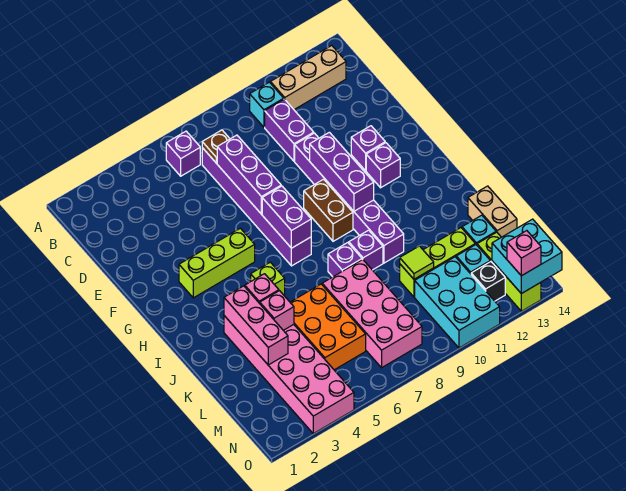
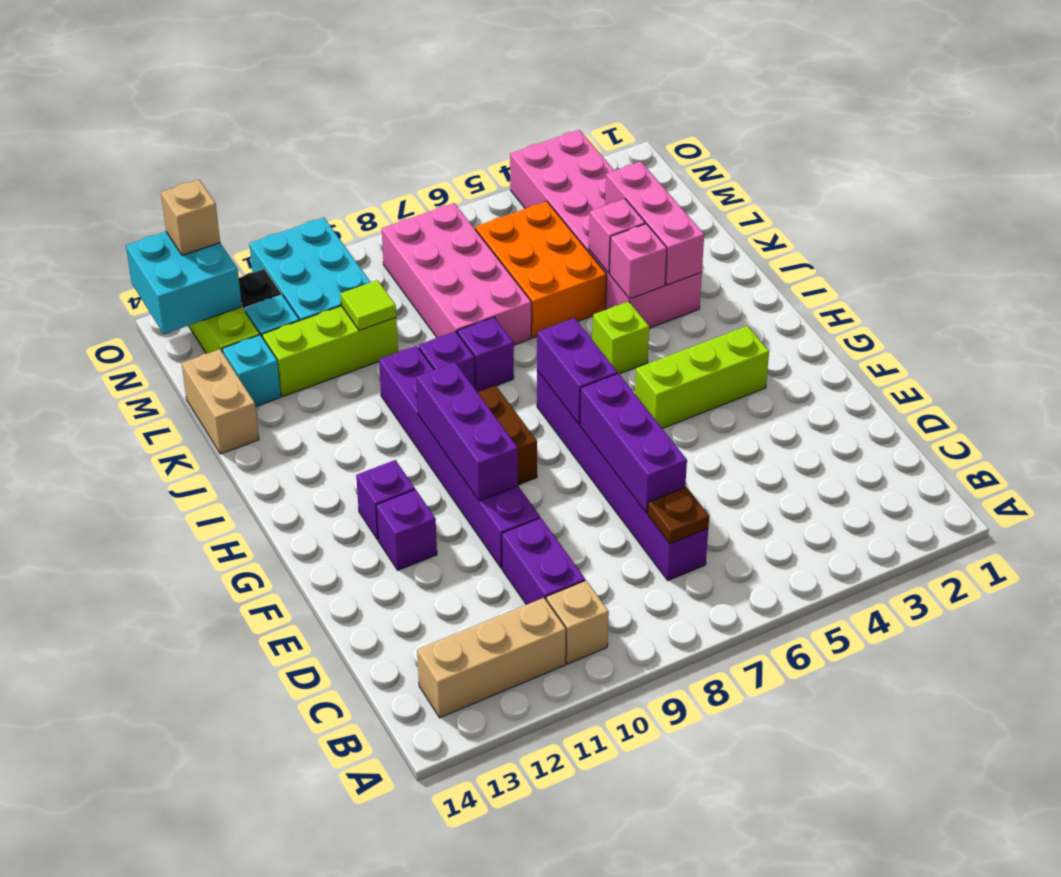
purple brick B6 level 1 -> none
cyan brick B10 level 1 -> tan brick B10 level 1
pink brick O13 level 3 -> tan brick O13 level 3

